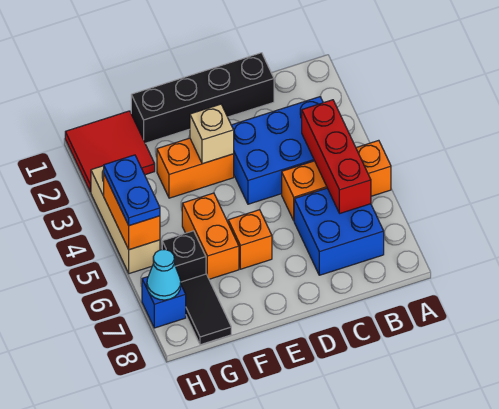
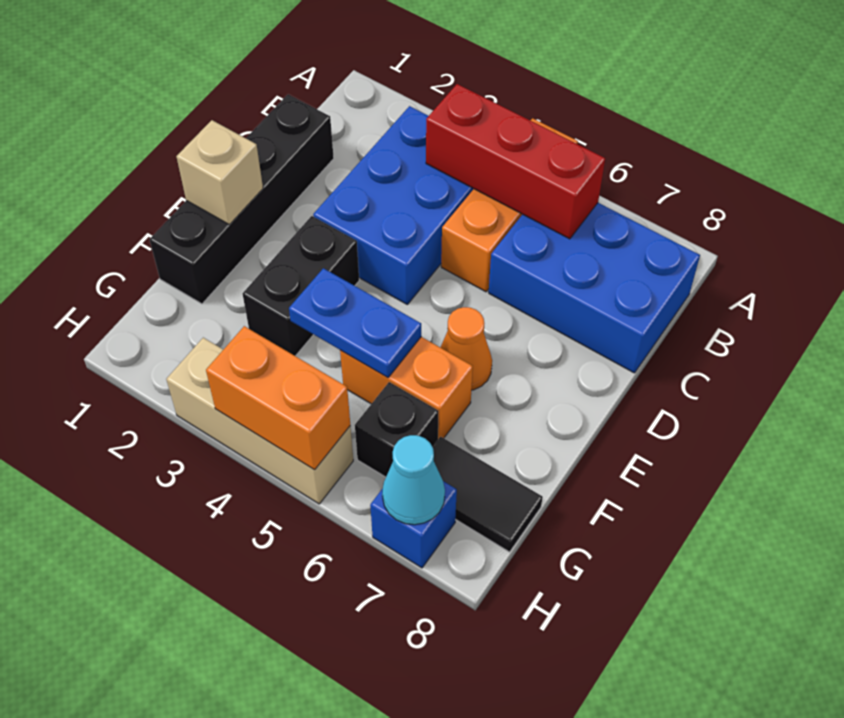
blue brick B6:C7 level 1 -> blue brick B6:C8 level 1
orange brick E3:F3 level 1 -> black brick E3:F3 level 1
tan brick E3 level 2 -> tan brick E1 level 2
orange brick E6 level 1 -> orange cone E6 level 1
red tile G1:H2 level 1 -> none
blue plate H4:H5 level 3 -> blue plate F4:F5 level 2

